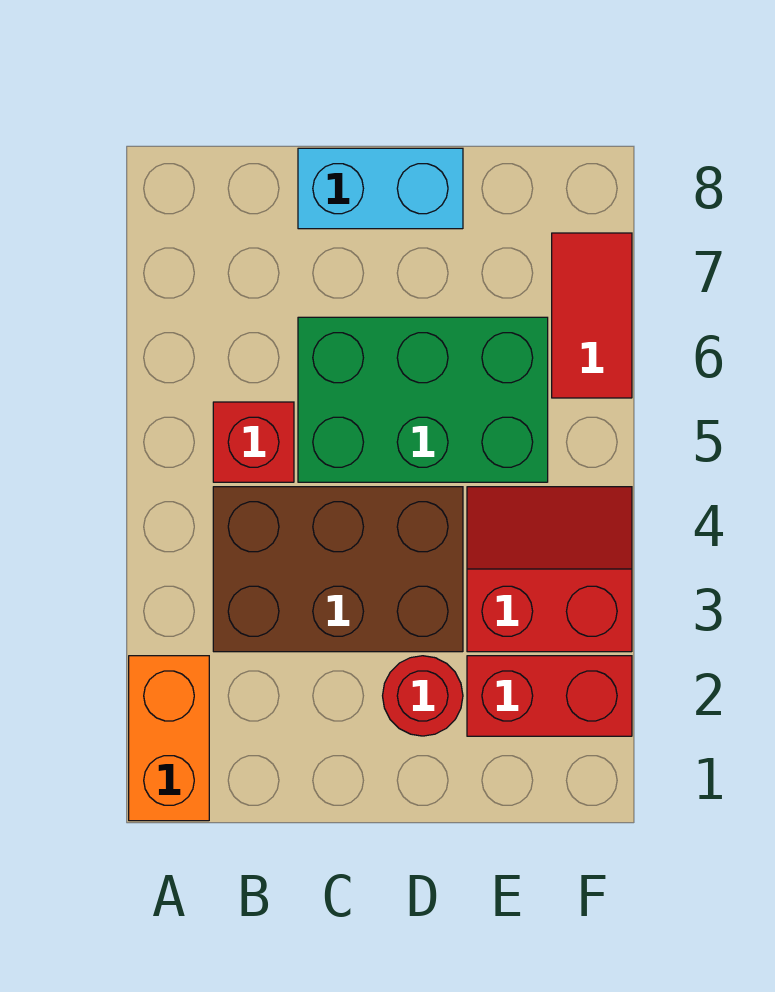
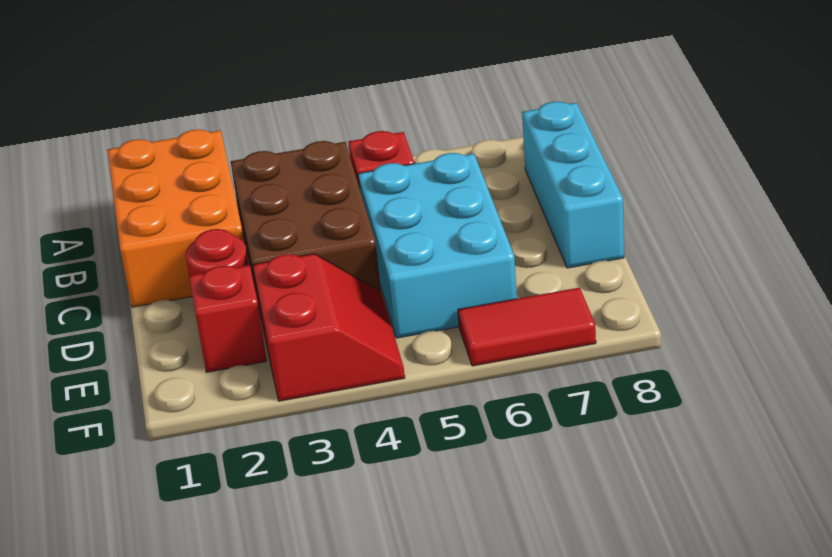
orange brick A1:A2 level 1 -> orange brick A1:C2 level 1
green brick C5:E6 level 1 -> cyan brick C5:E6 level 1
cyan brick C8:D8 level 1 -> cyan brick B8:D8 level 1
red brick E2:F2 level 1 -> red brick E2 level 1

